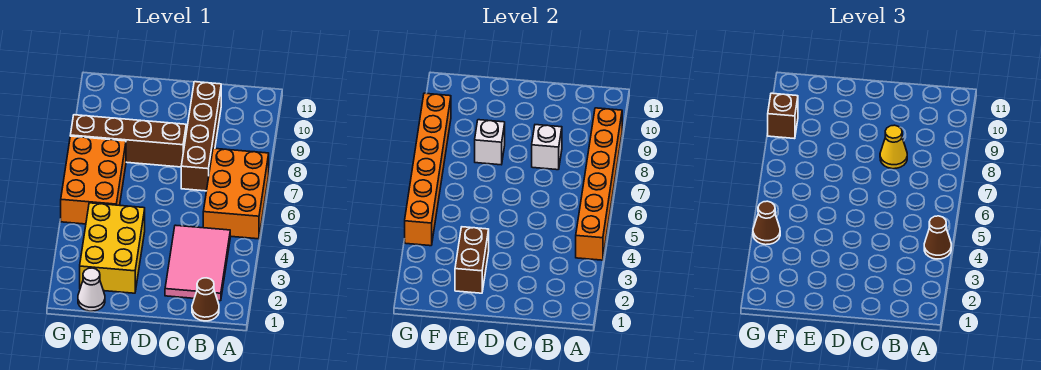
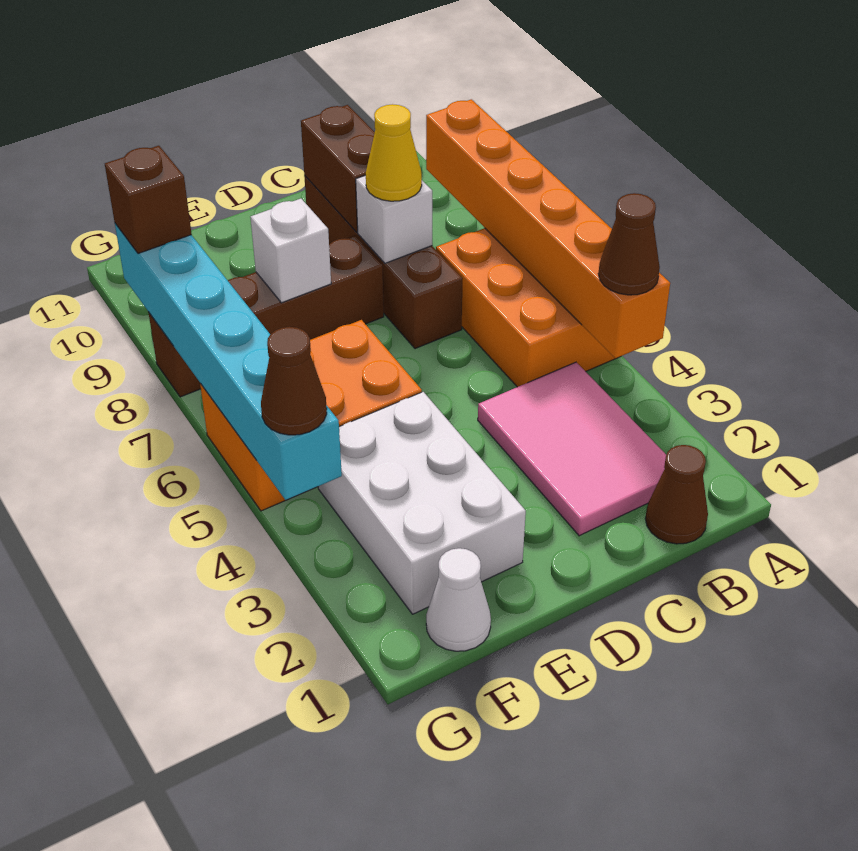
yellow brick E2:F4 level 1 -> white brick E2:F4 level 1
brown brick E2:E3 level 2 -> brown brick C9:C10 level 2
orange brick F5:G7 level 1 -> orange brick E5:G6 level 1
orange brick G4:G9 level 2 -> cyan brick G4:G9 level 2

